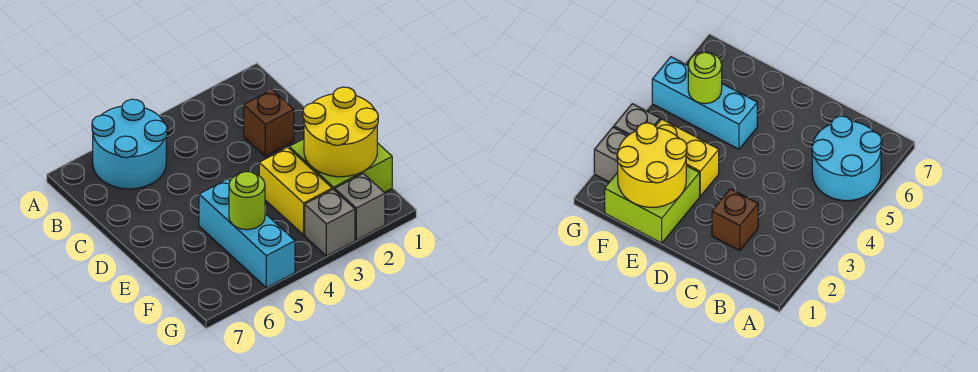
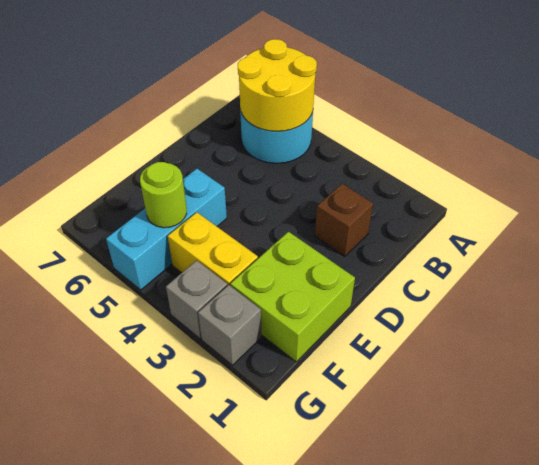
yellow round brick E1:F2 level 2 -> yellow round brick A5:B6 level 2
yellow brick E3:F3 level 1 -> yellow brick F3:F4 level 1

